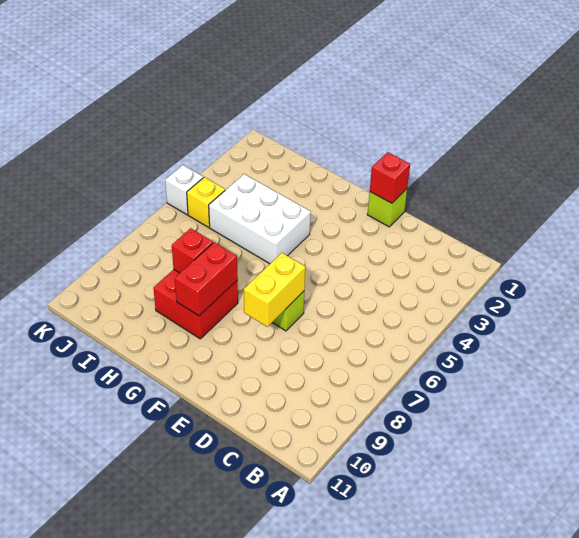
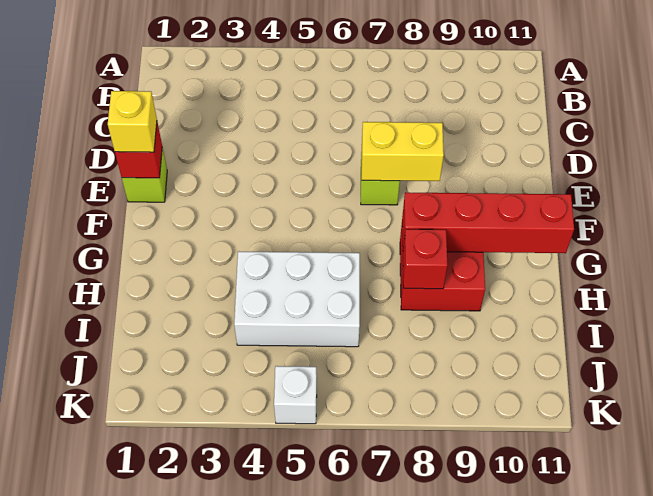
white brick G4:I5 level 1 -> white brick H4:I6 level 1
red brick G8:G9 level 2 -> red brick G8:G11 level 2
yellow brick J5 level 1 -> yellow brick E1 level 3

